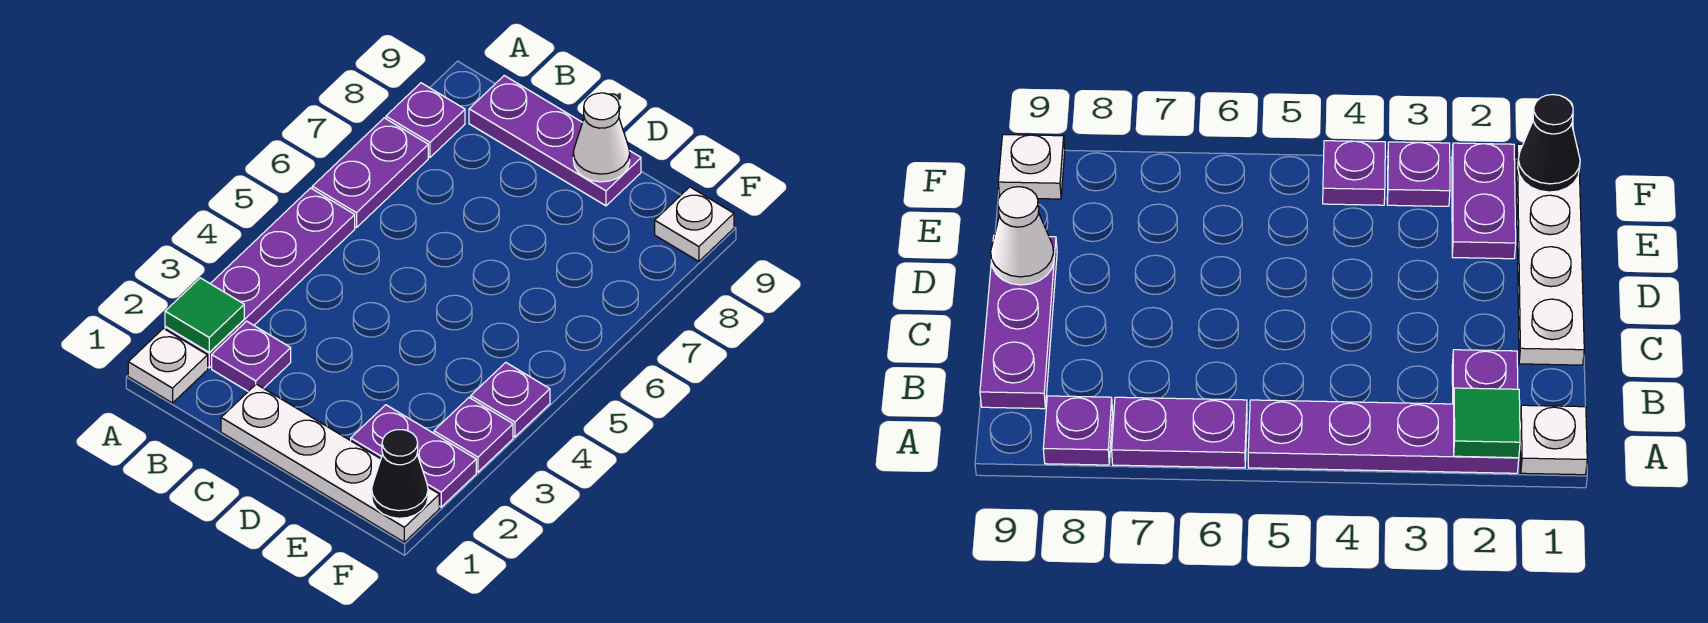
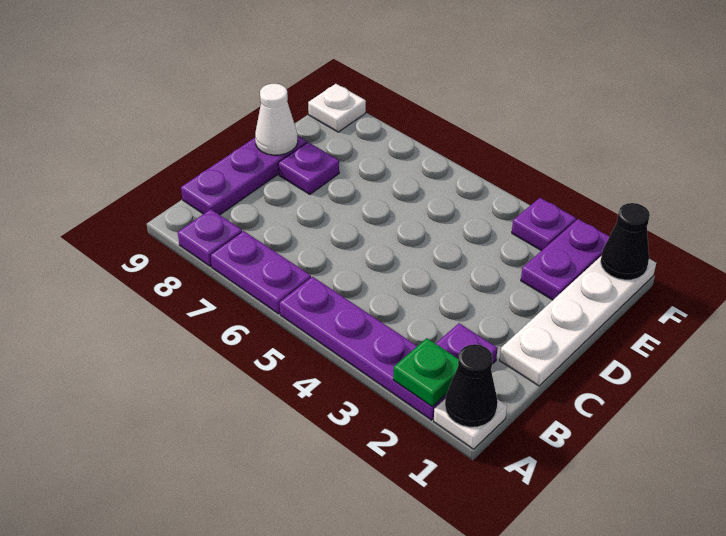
none -> black cone A1 level 2
green tile A2 level 2 -> green plate A2 level 2
purple plate F4 level 1 -> purple plate D8 level 1

